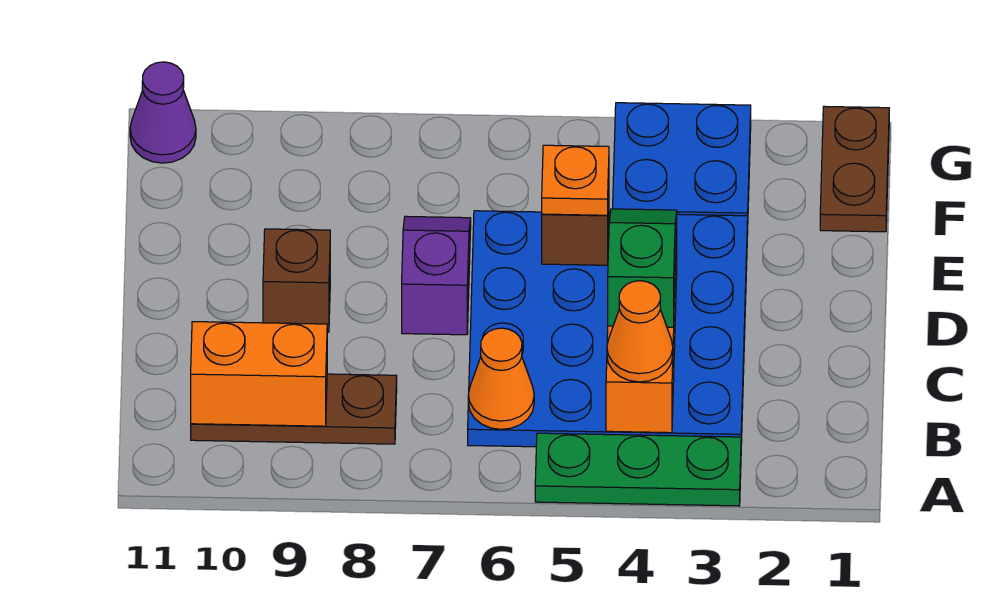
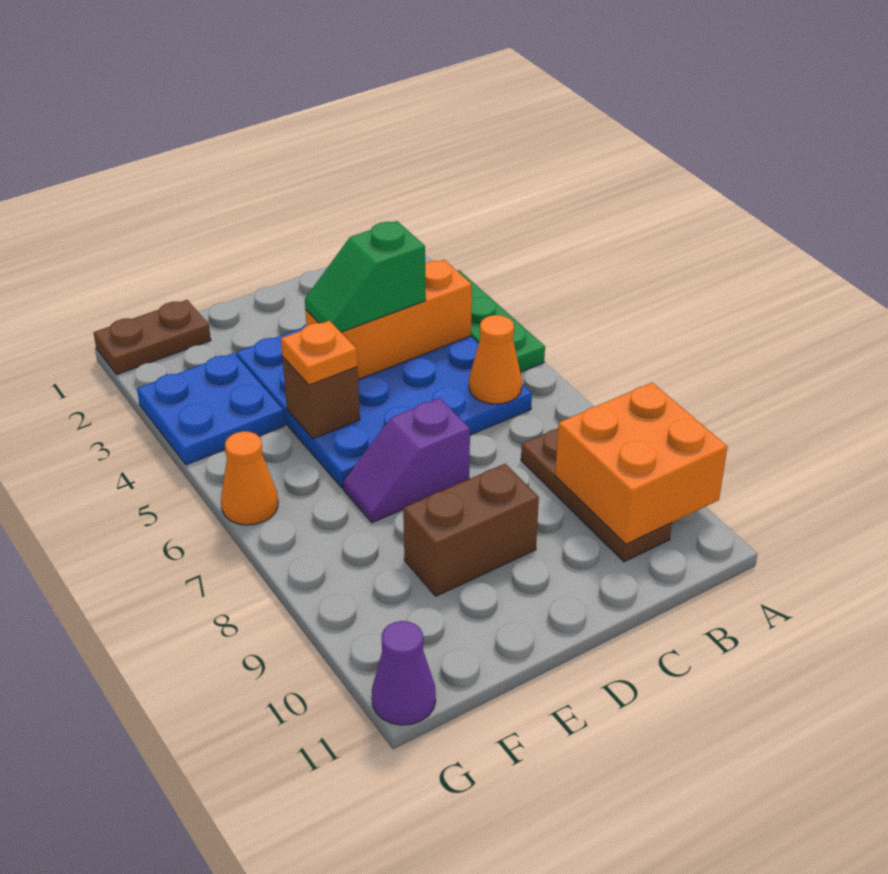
orange cone B4 level 3 -> orange cone G6 level 1
orange brick B9:B10 level 2 -> orange brick A9:B10 level 2
brown brick D9 level 1 -> brown brick D9:E9 level 1

